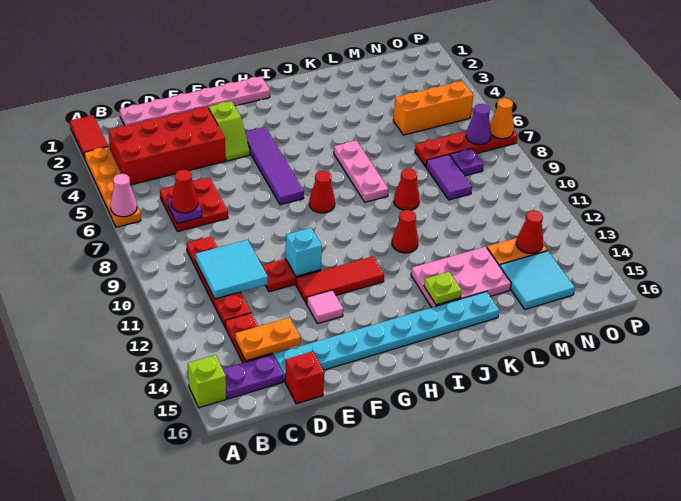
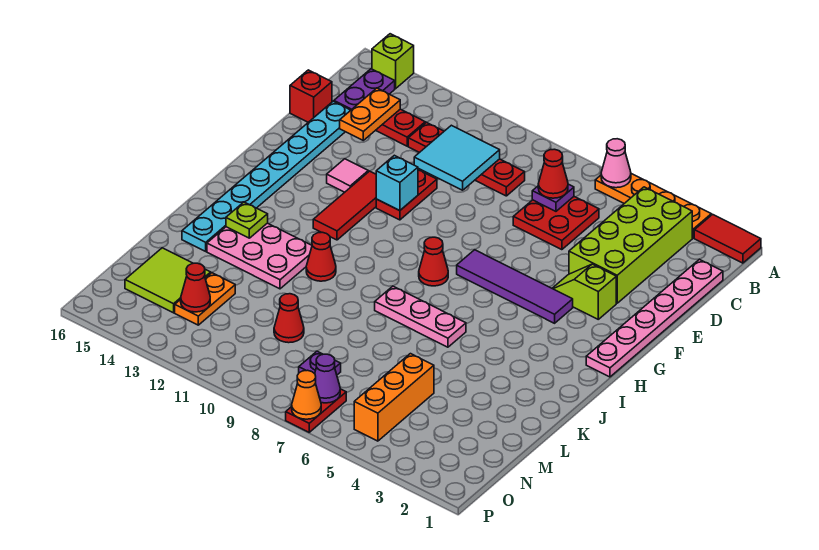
red brick B3:E4 level 1 -> lime brick B3:E4 level 1
pink plate J13:L14 level 1 -> pink plate J12:K14 level 1
red cone K9 level 1 -> red cone M10 level 1
red plate M7:P7 level 1 -> red plate O7:P7 level 1
purple tile M8:M9 level 1 -> none
cyan tile M14:N15 level 1 -> lime tile M14:N15 level 1

